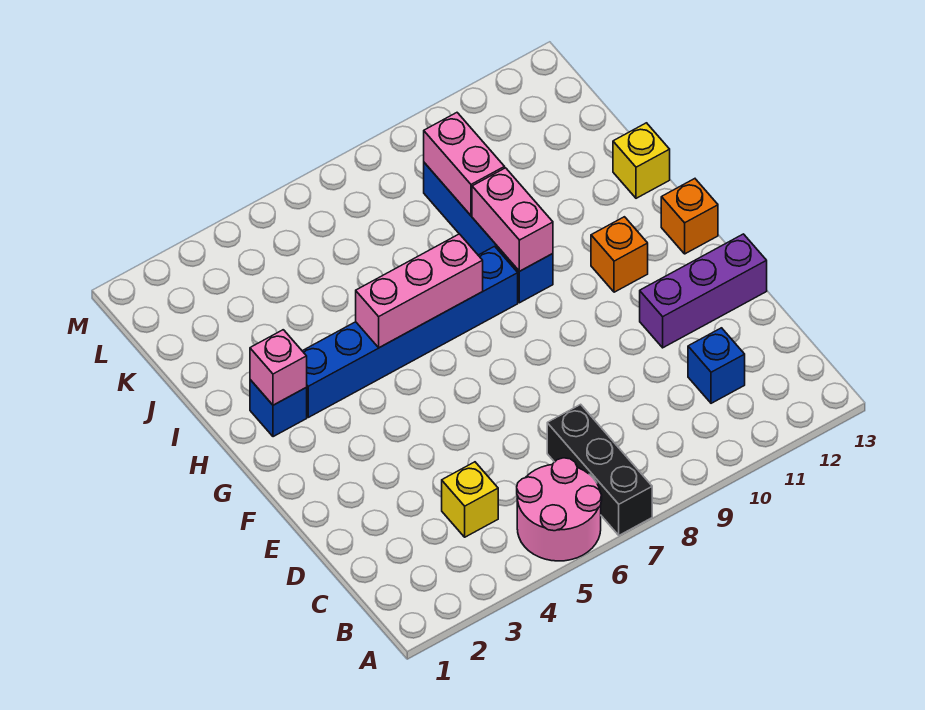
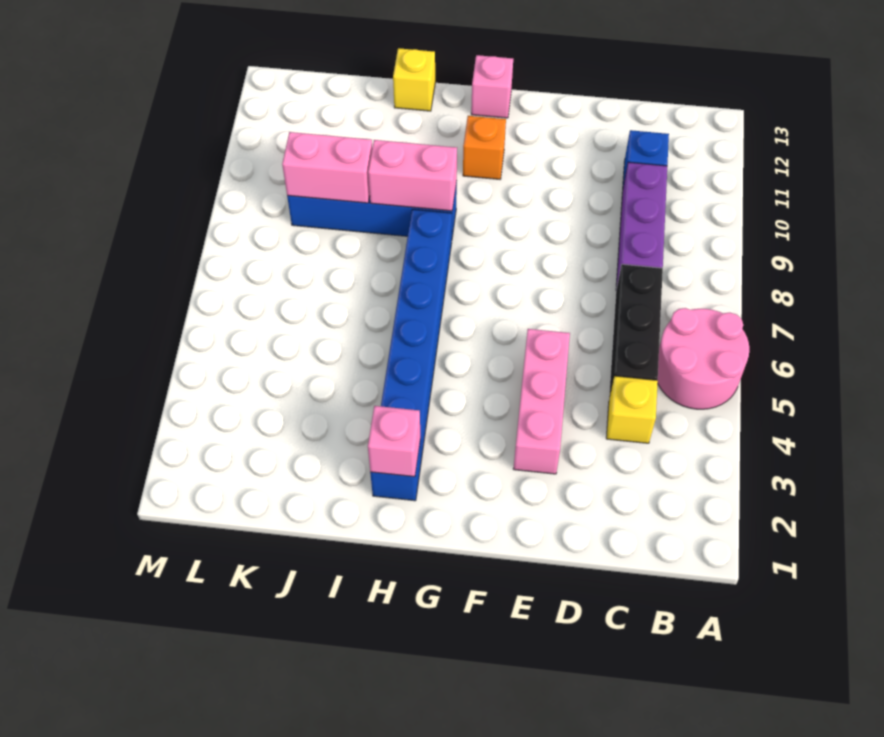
black brick A7:C7 level 1 -> black brick C5:C7 level 1
purple brick E11:E13 level 1 -> purple brick C8:C10 level 1
orange brick G13 level 1 -> pink brick G13 level 1
pink brick H5:H7 level 2 -> pink brick E3:E5 level 1

